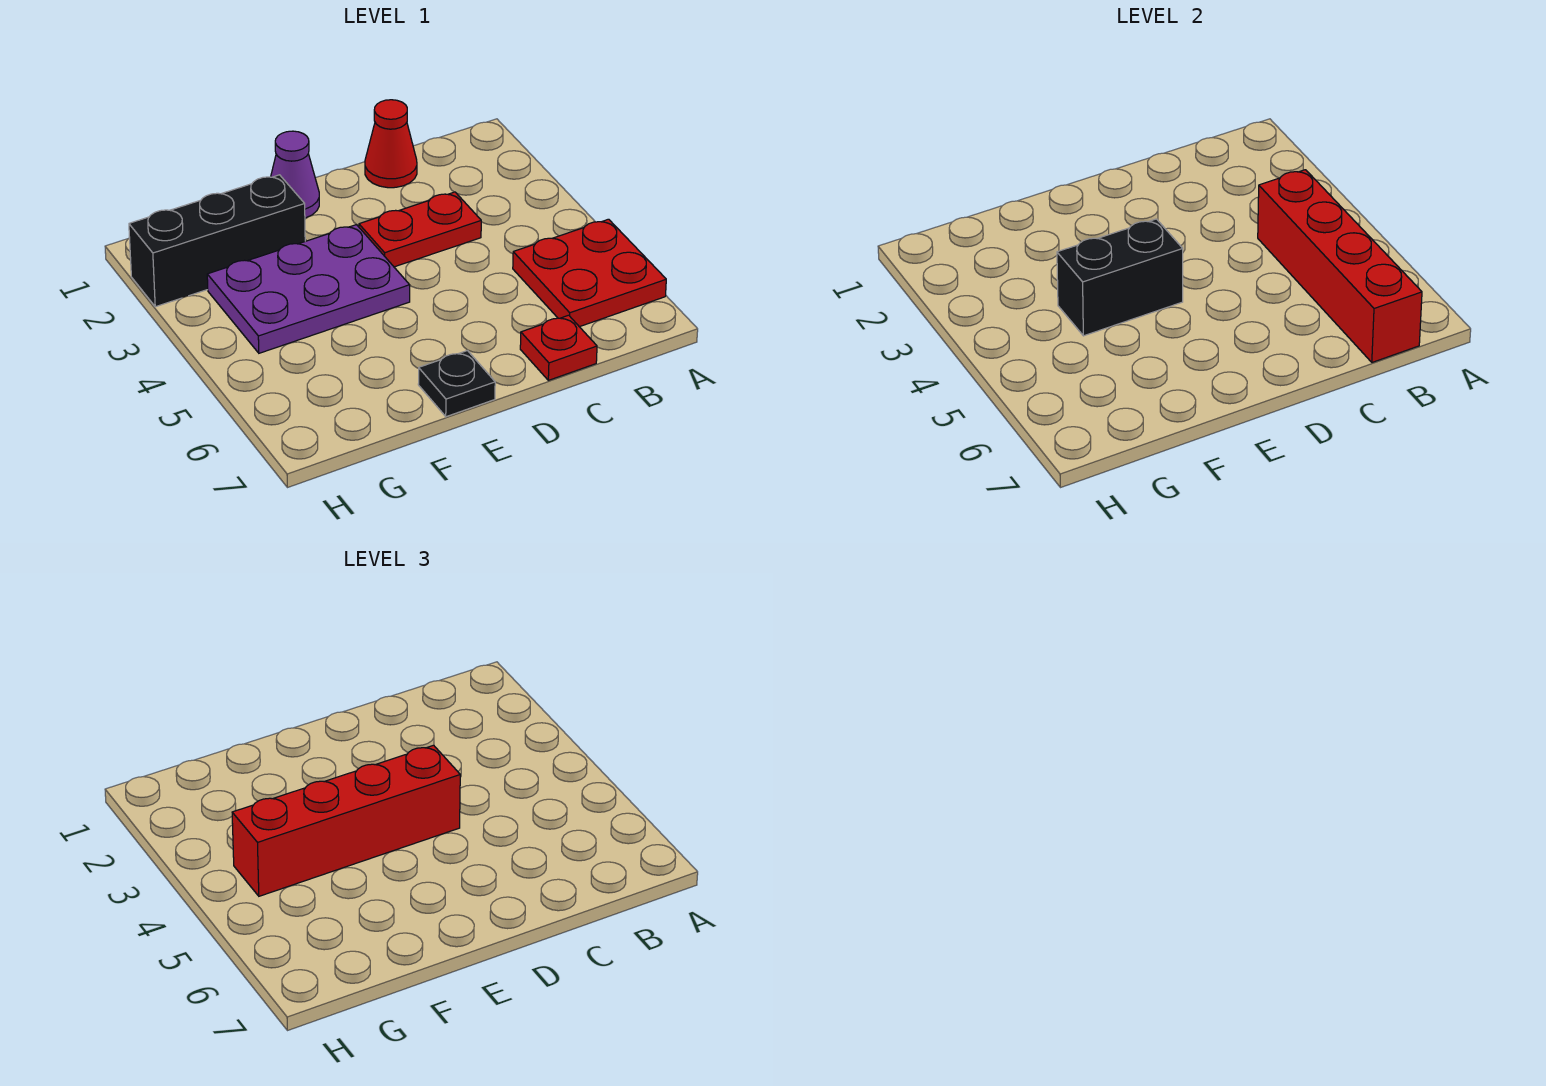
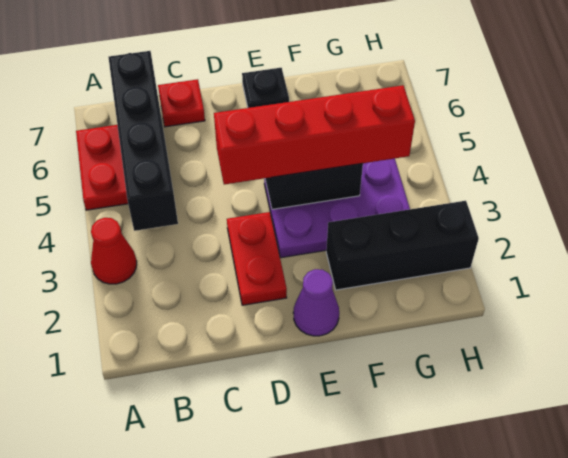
red brick B4:B7 level 2 -> black brick B4:B7 level 2
red cone C1 level 1 -> red cone A3 level 1
red plate C3:D3 level 1 -> red plate D2:D3 level 1

